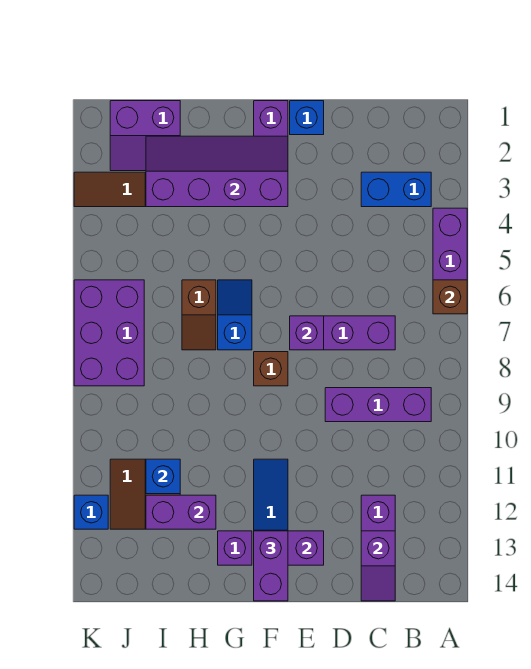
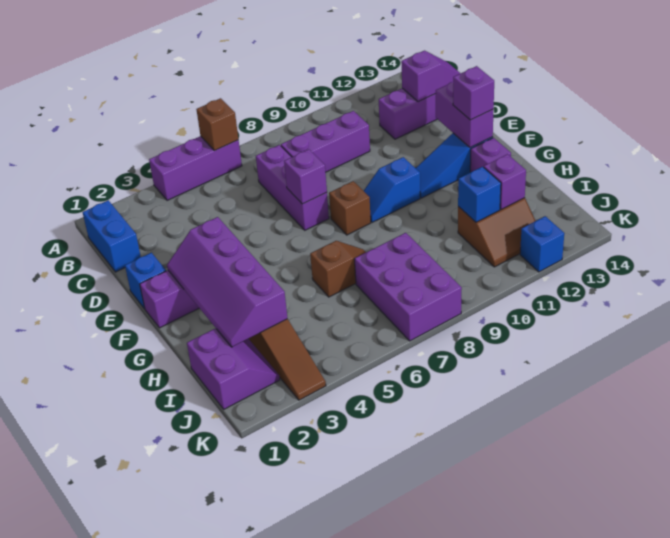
blue brick B3:C3 level 1 -> blue brick B1:C1 level 1
purple brick B9:D9 level 1 -> purple brick C8:C10 level 1
purple brick F13:F14 level 3 -> purple brick F13 level 3
blue slope G6:G7 level 1 top 7 -> blue slope F9:F10 level 1 top 10
purple brick H12:I12 level 2 -> purple brick I12 level 2
purple brick J6:K8 level 1 -> purple brick I7:K8 level 1

